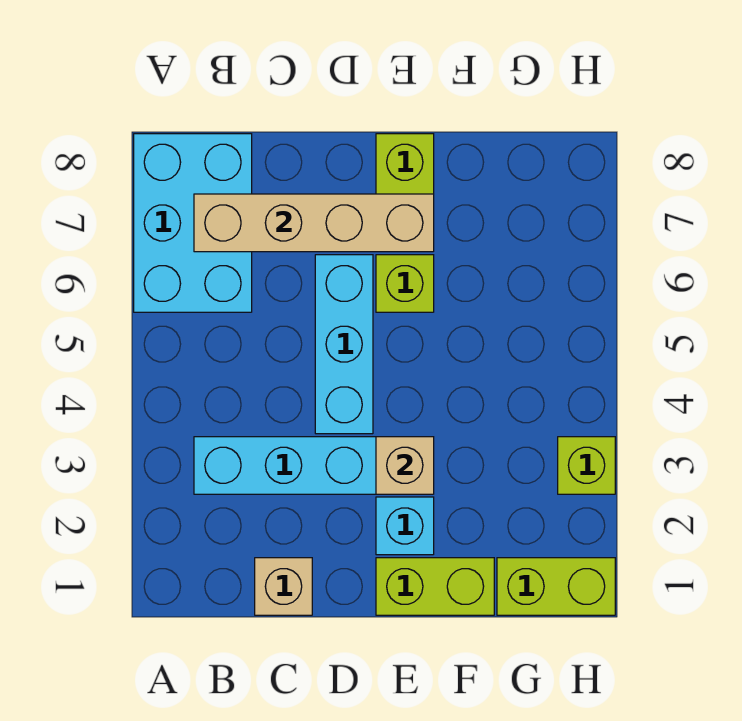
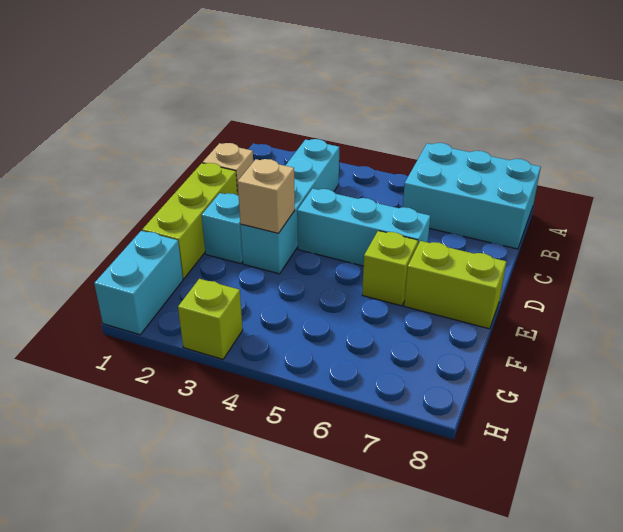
tan brick B7:E7 level 2 -> none
lime brick E1:F1 level 1 -> lime brick D1:F1 level 1
lime brick G1:H1 level 1 -> cyan brick G1:H1 level 1

